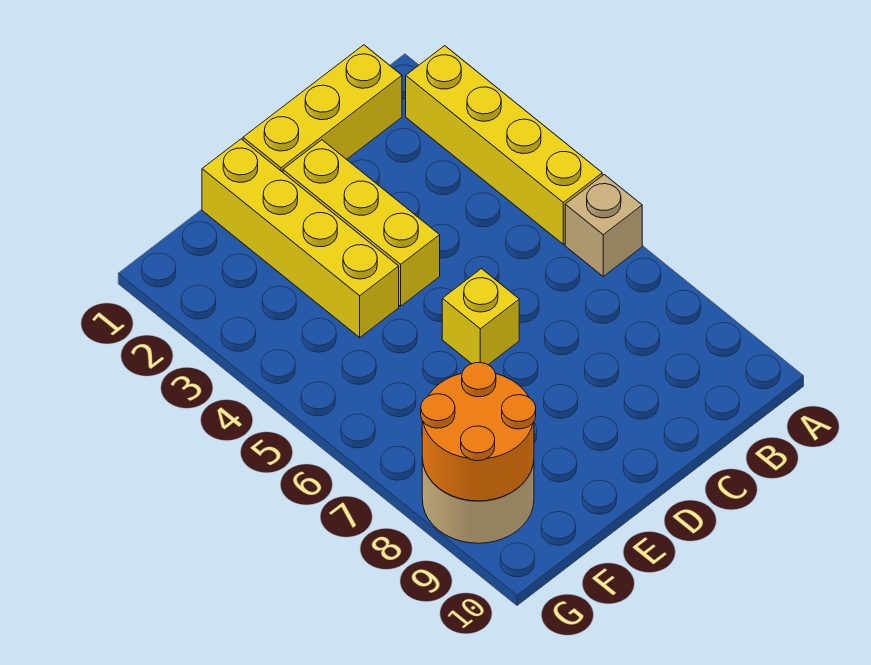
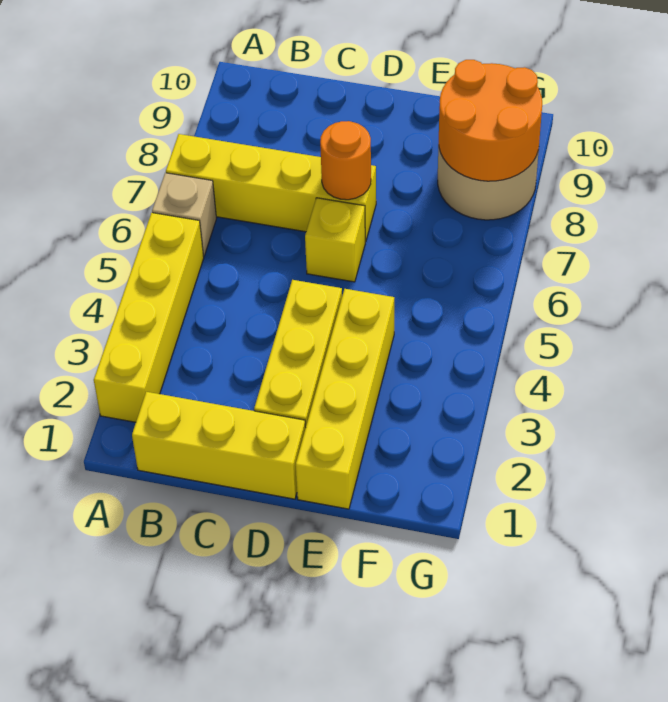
none -> yellow brick A7:D7 level 1
none -> orange round brick D7 level 2

